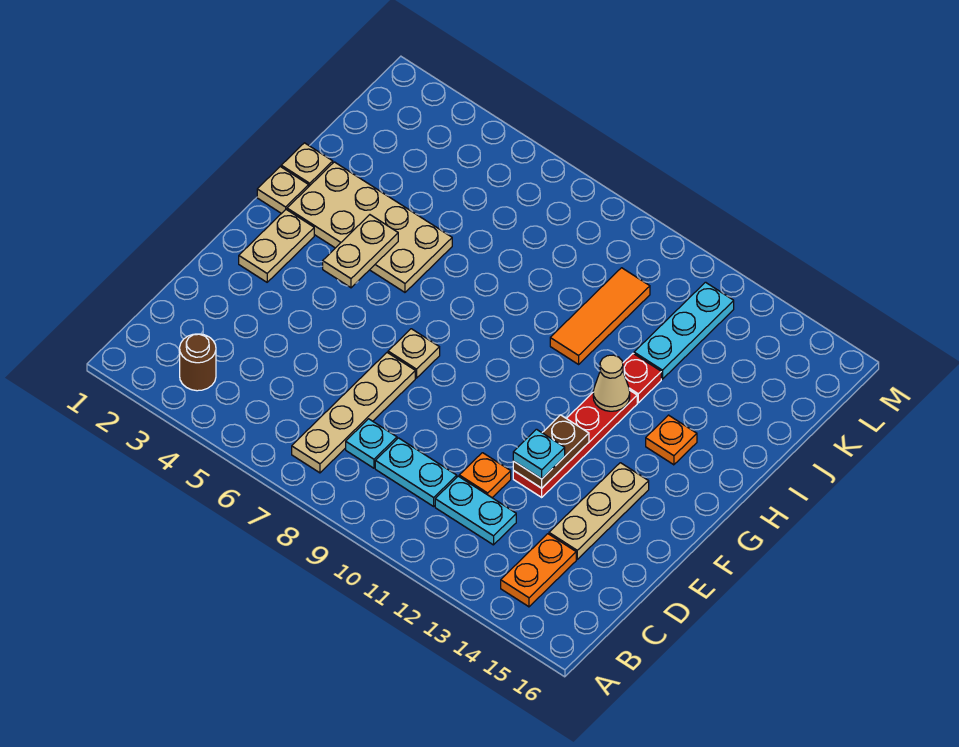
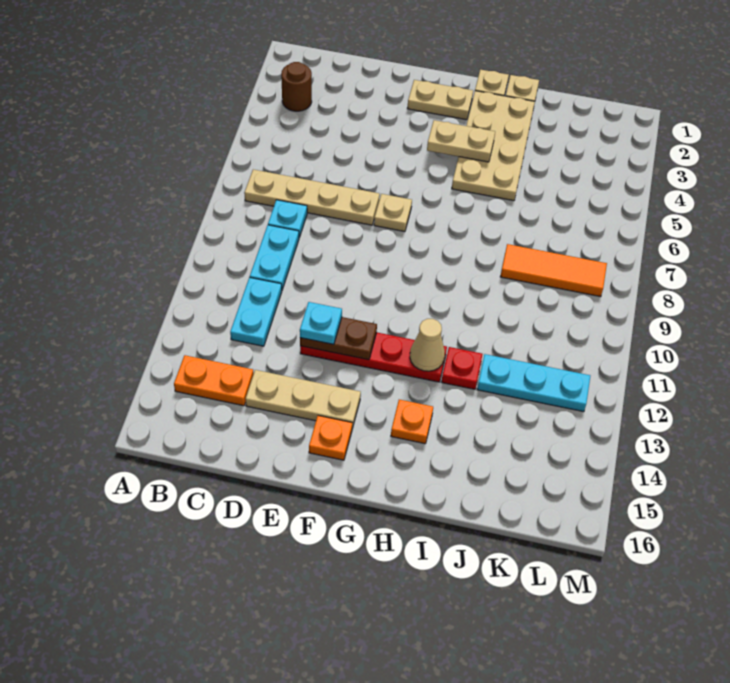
orange plate D11 level 1 -> orange plate F15 level 1
orange tile I10:K10 level 1 -> orange tile J8:L8 level 1

